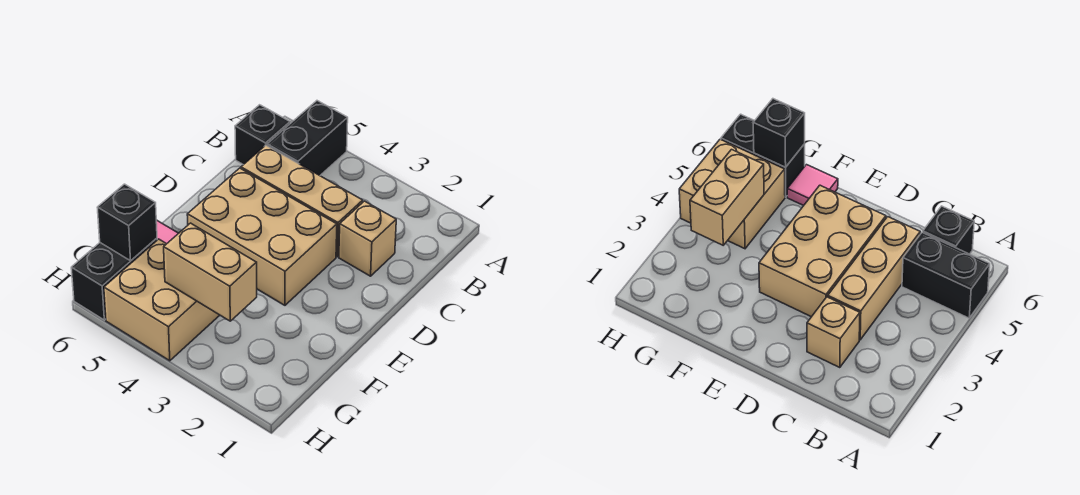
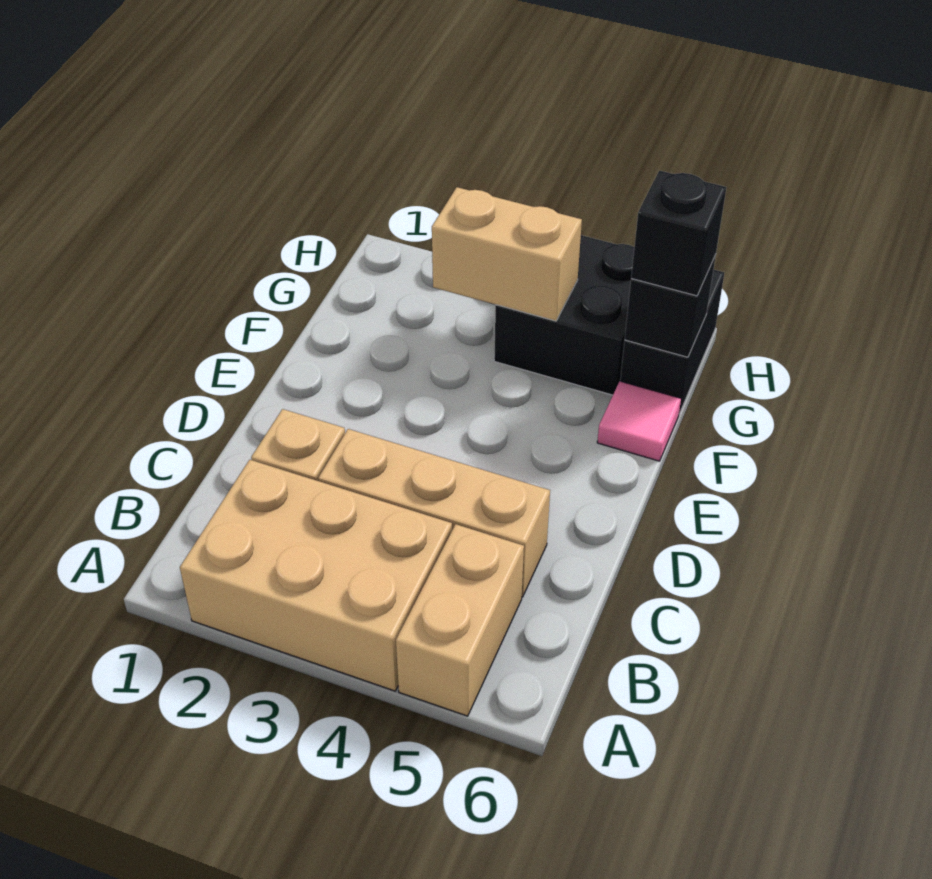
black brick A5:B5 level 1 -> tan brick A5:B5 level 1
black brick B6 level 1 -> black brick G6 level 3
tan brick D3:E5 level 1 -> tan brick A2:B4 level 1
tan brick G4:H5 level 1 -> black brick G4:H5 level 1

